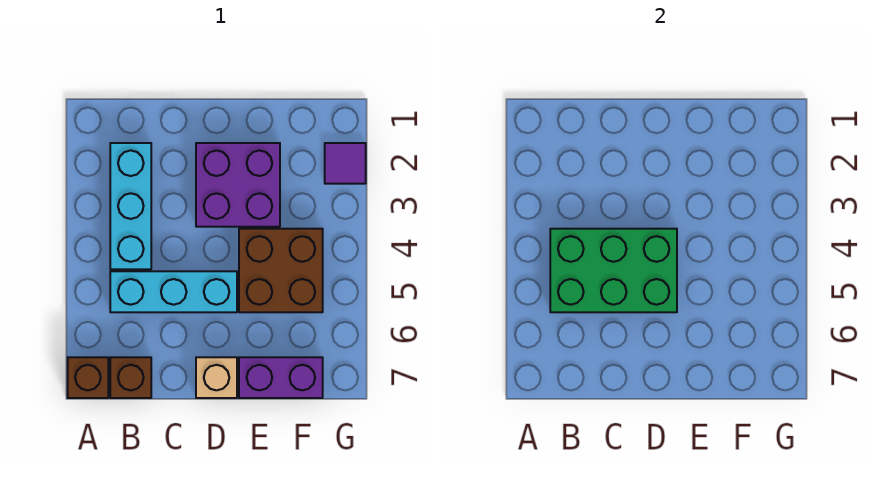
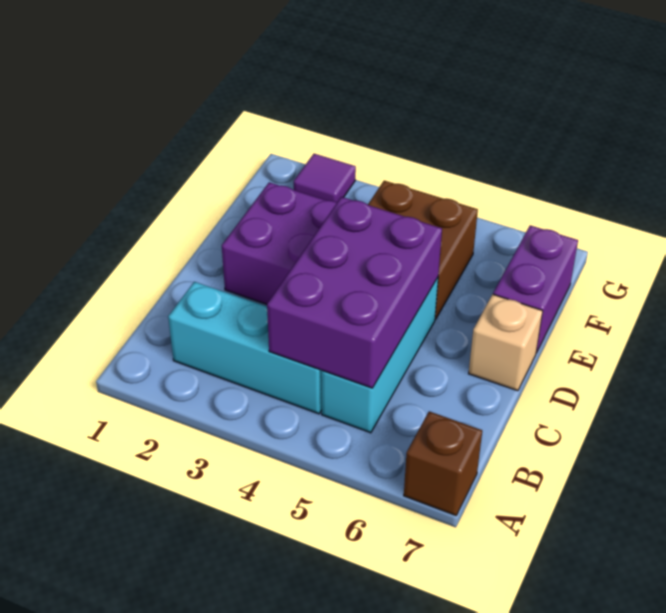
green brick B4:D5 level 2 -> purple brick B4:D5 level 2
brown brick B7 level 1 -> none

